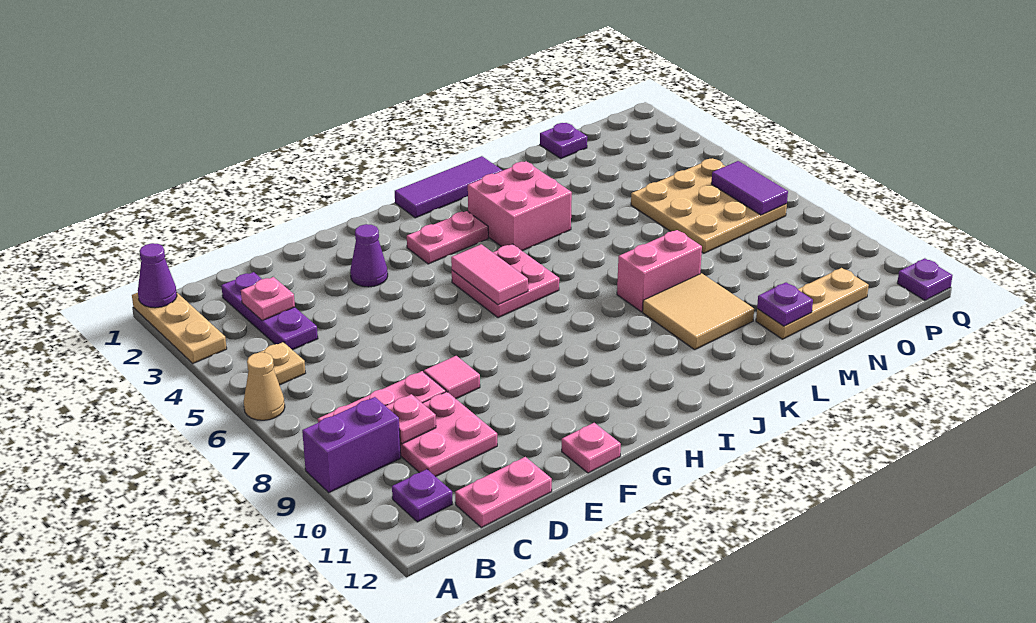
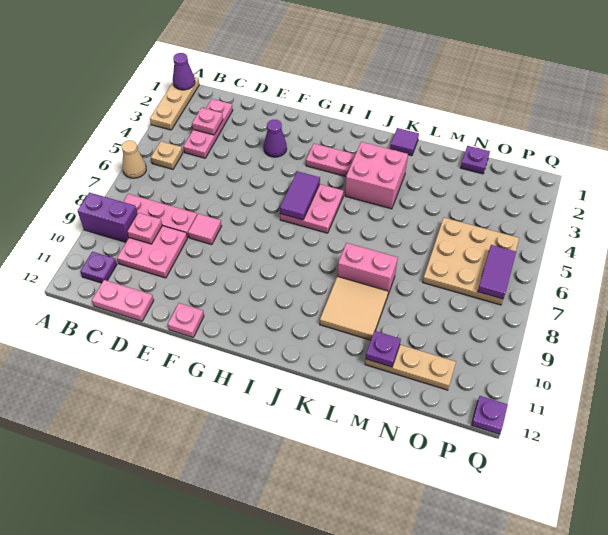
purple plate C2:C4 level 1 -> pink plate C2:C4 level 1
pink tile H5:H6 level 2 -> purple tile H5:H6 level 2
purple tile I1:K1 level 1 -> purple tile K1 level 1

